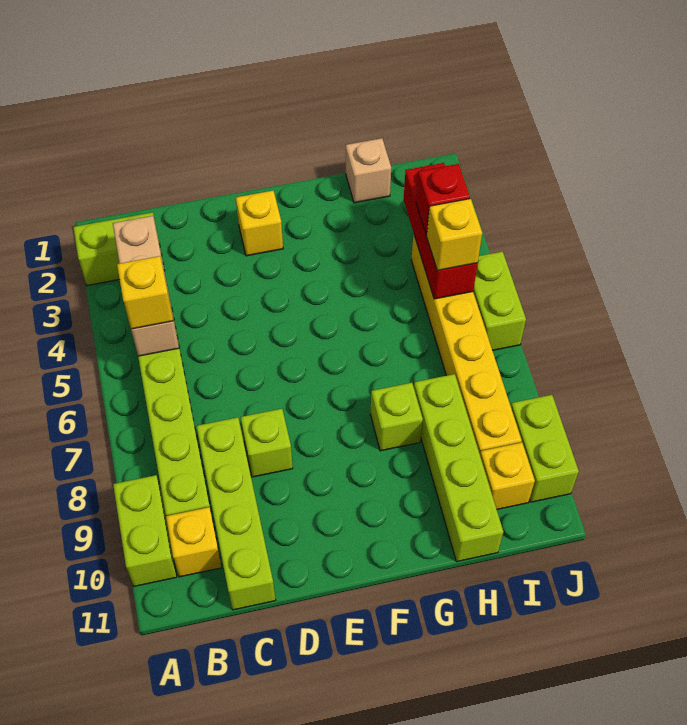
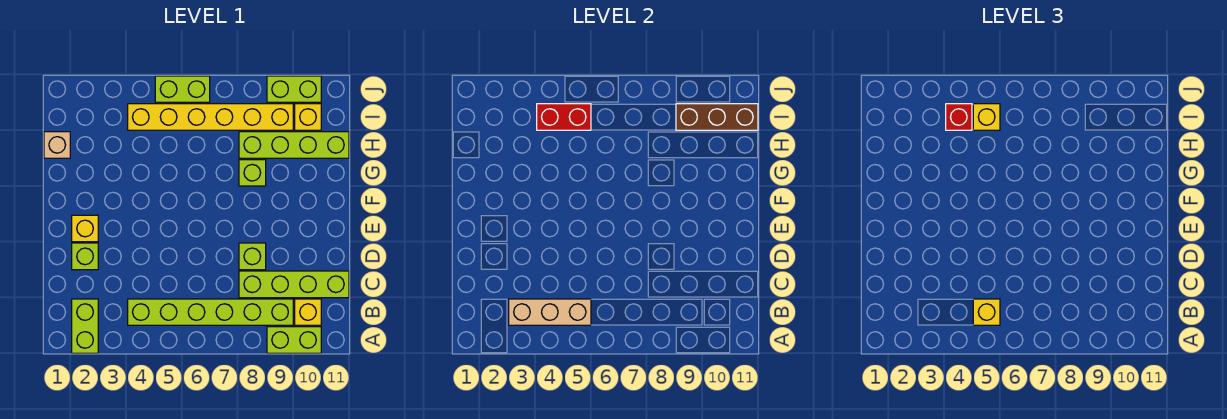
none -> lime brick D2 level 1
red brick I3:I5 level 2 -> red brick I4:I5 level 2
none -> brown brick I9:I11 level 2

